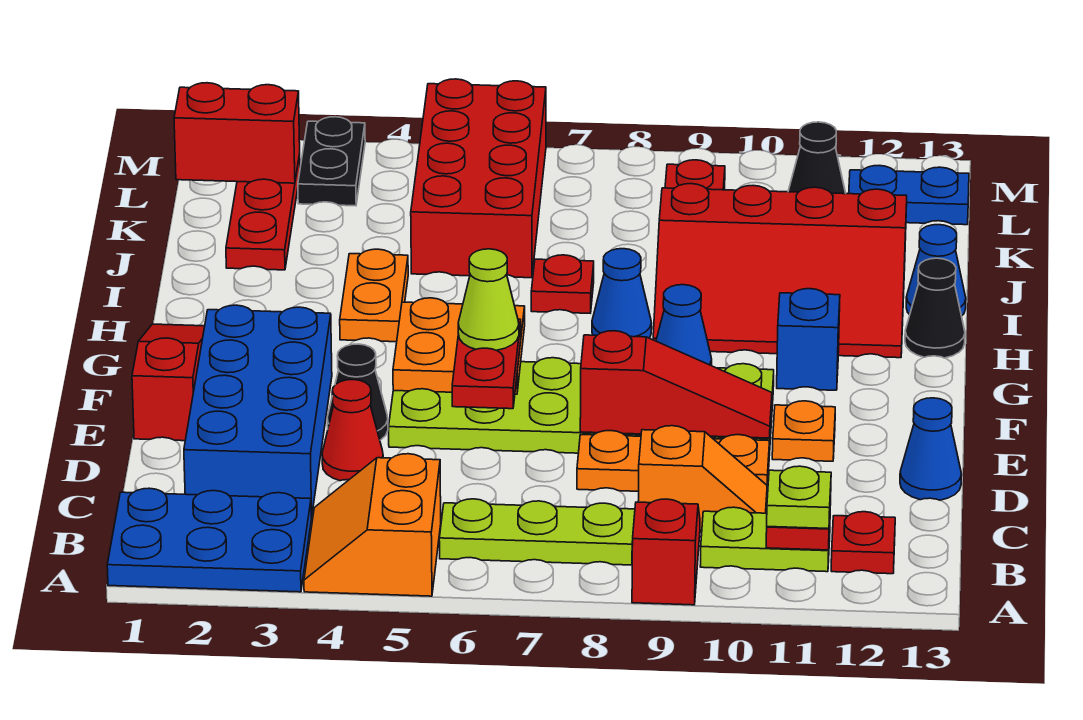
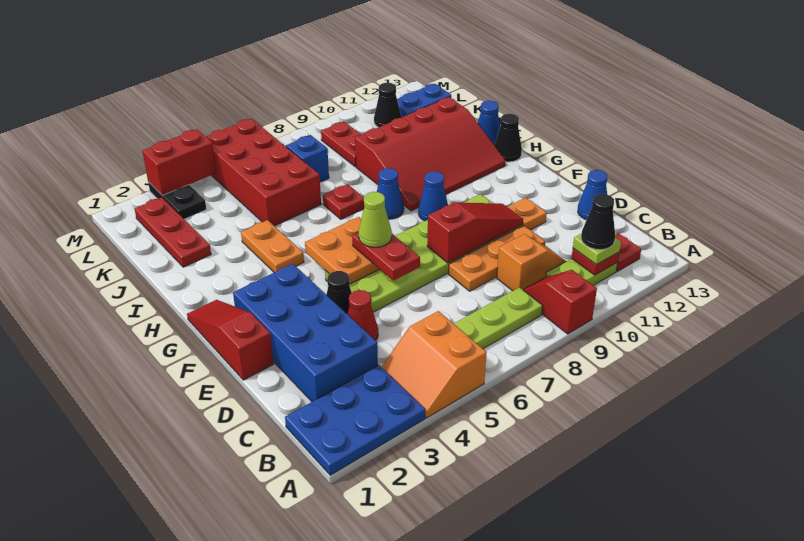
none -> black cone B11 level 4
blue brick G11 level 1 -> blue brick K7 level 1
red brick L1:L2 level 2 -> red brick M3:M4 level 2

